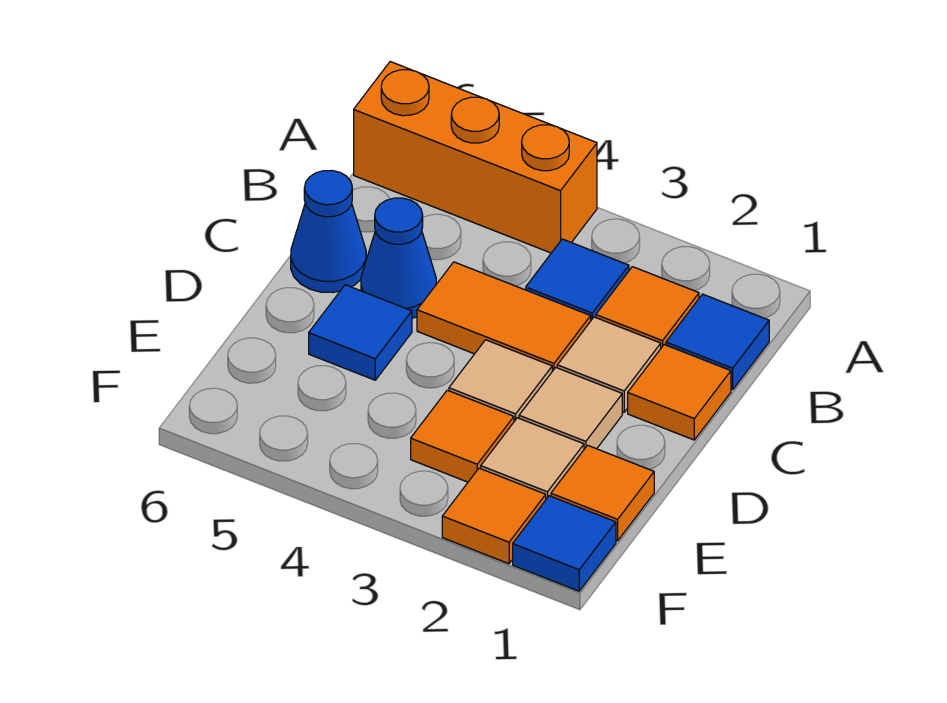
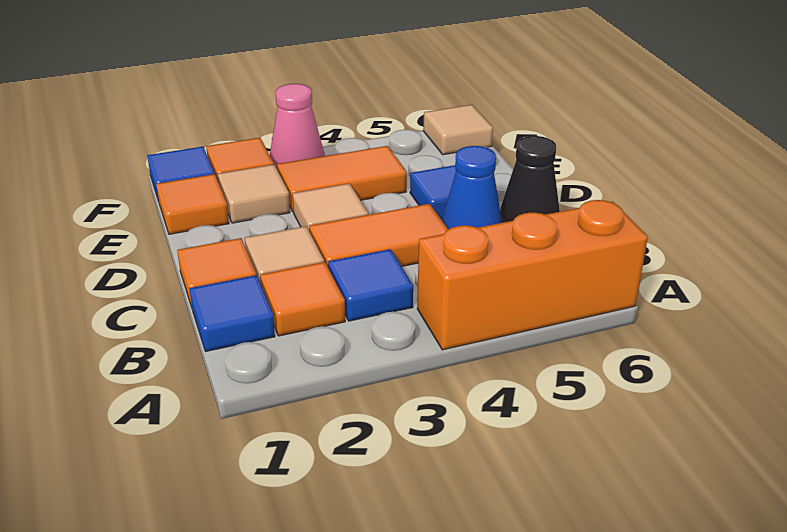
blue cone C6 level 1 -> black cone C6 level 1
tan tile D2 level 1 -> tan tile F6 level 1
orange tile E3 level 1 -> orange tile E3:E4 level 1
none -> pink cone F3 level 1

